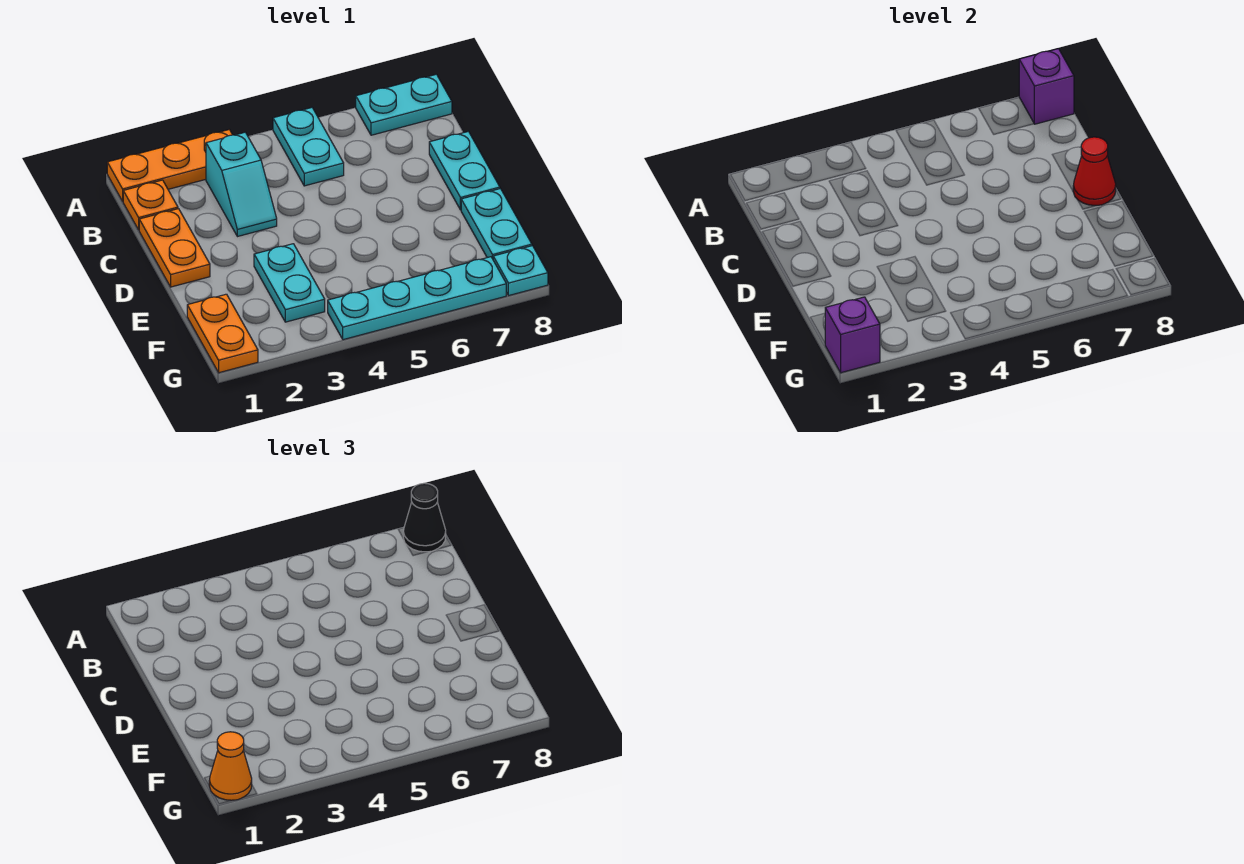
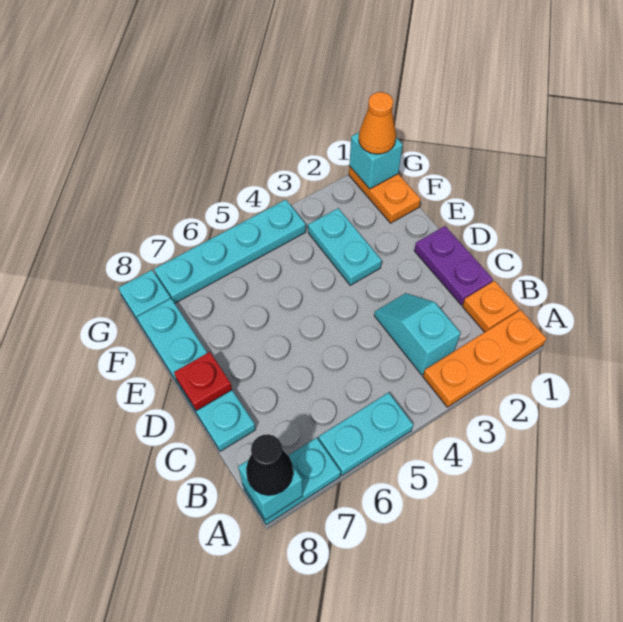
cyan plate A5:B5 level 1 -> cyan plate A5:A6 level 1
purple brick A8 level 2 -> cyan brick A8 level 2
orange plate C1:D1 level 1 -> purple plate C1:D1 level 1
red cone D8 level 2 -> red plate D8 level 2
purple brick G1 level 2 -> cyan brick G1 level 2

